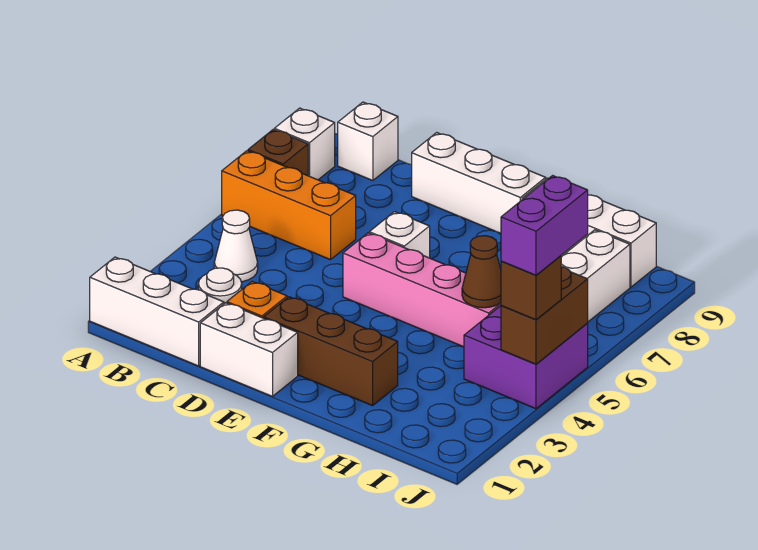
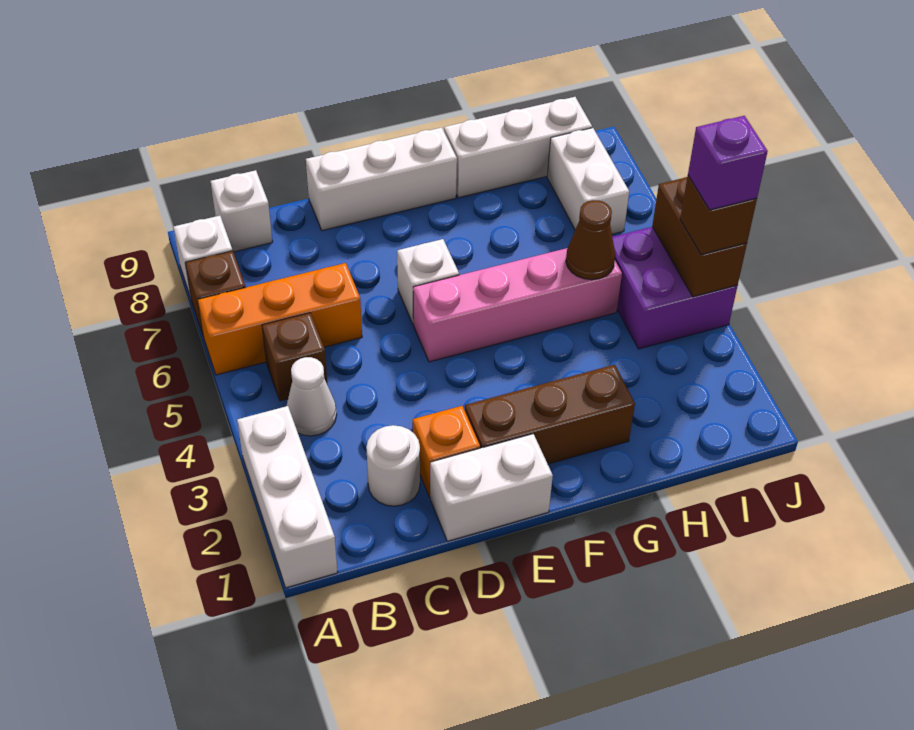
white brick A1:C1 level 1 -> white brick A1:A3 level 1
none -> brown brick B5 level 1
purple brick J4:J5 level 4 -> purple brick J4 level 4

